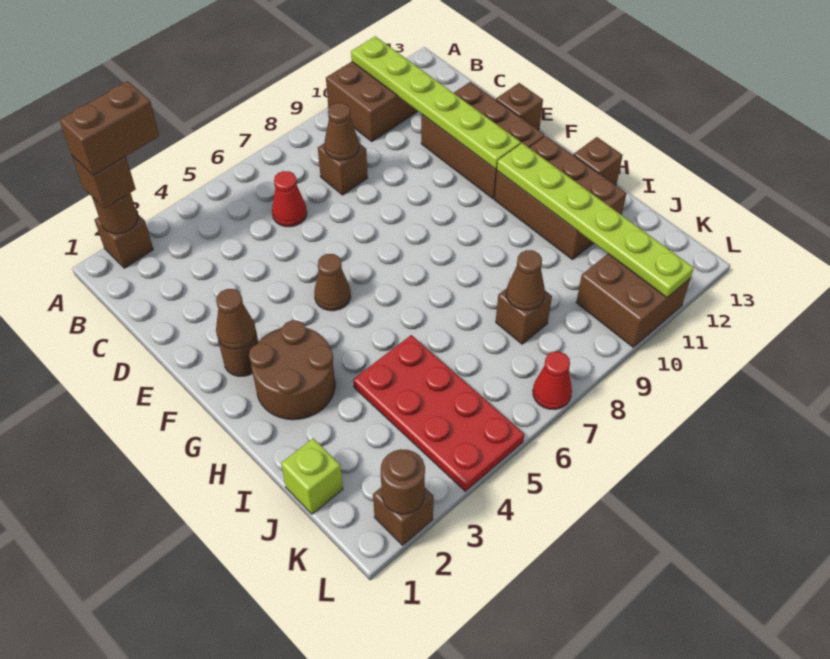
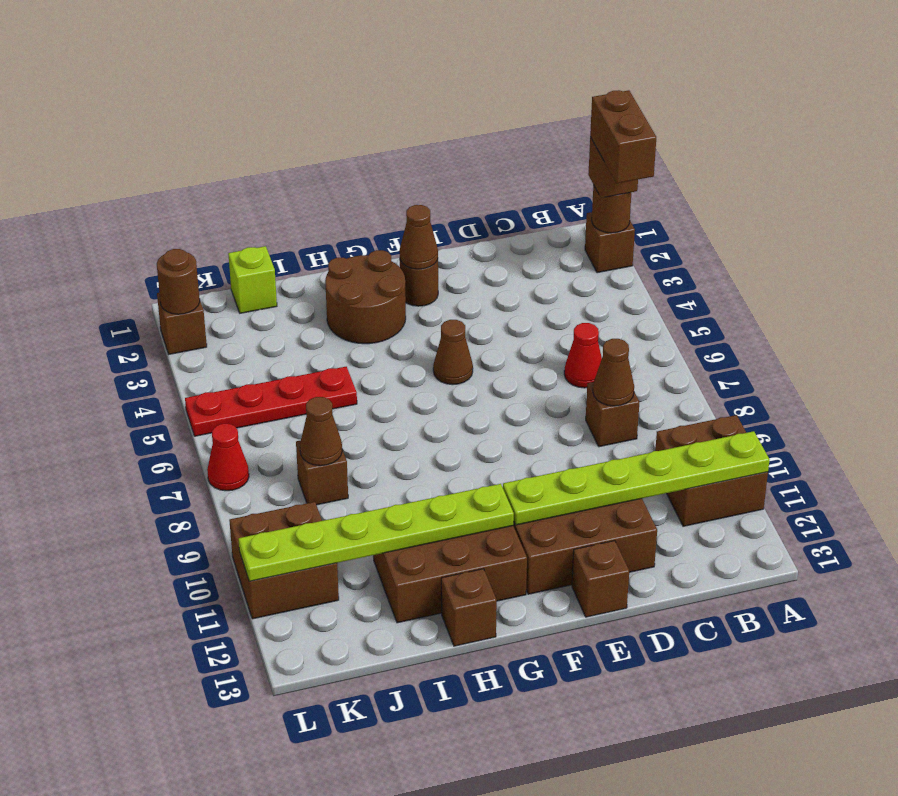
red plate I4:L5 level 1 -> red plate I5:L5 level 1

